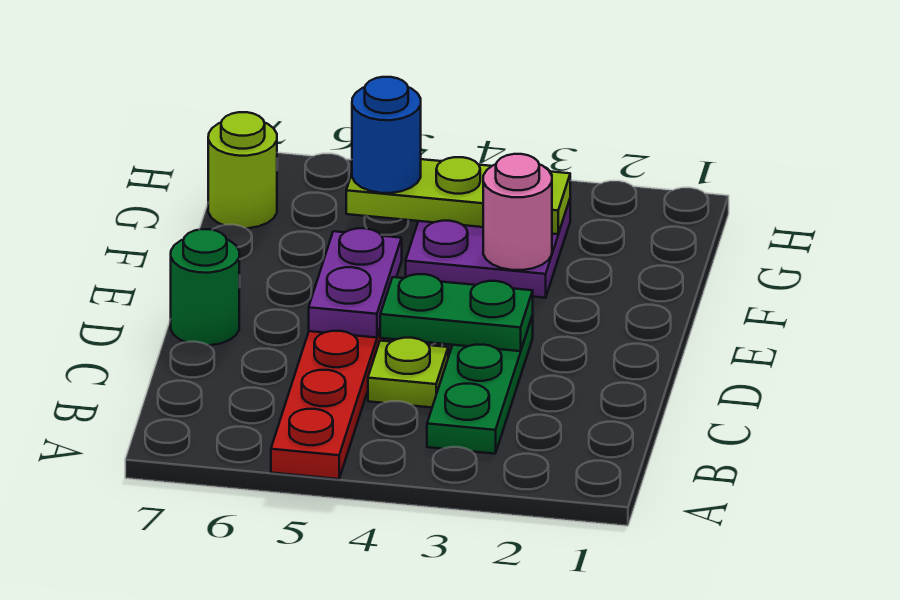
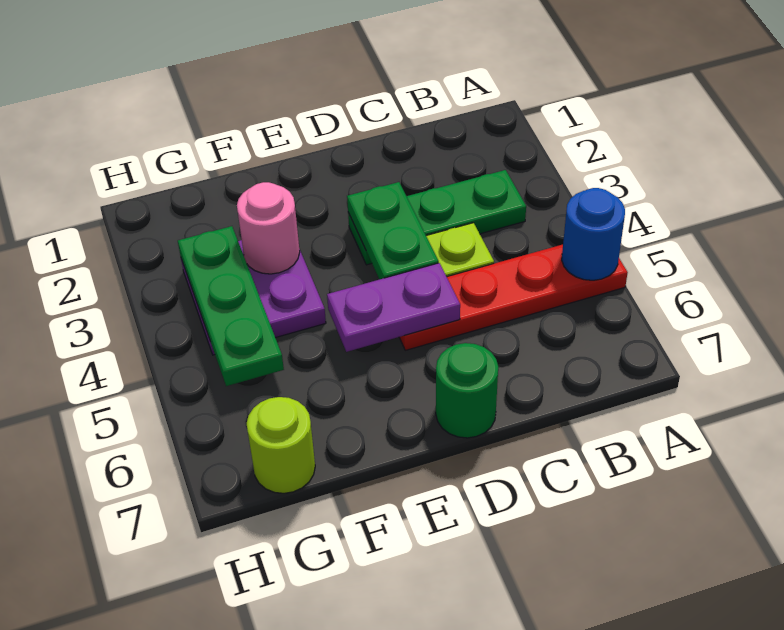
lime plate G3:G5 level 2 -> green plate G3:G5 level 2
blue round brick G5 level 3 -> blue round brick A5 level 2

